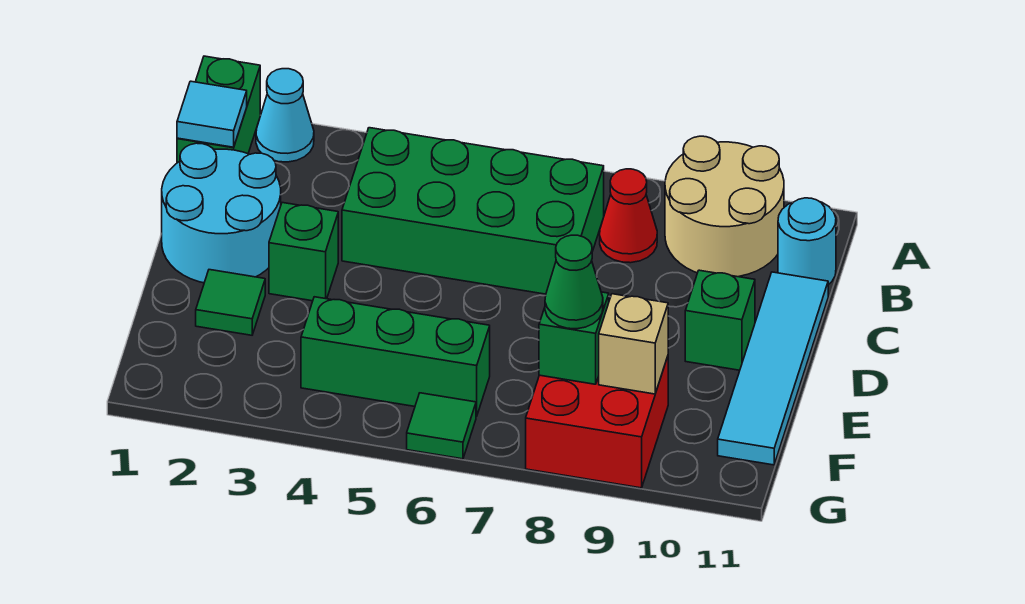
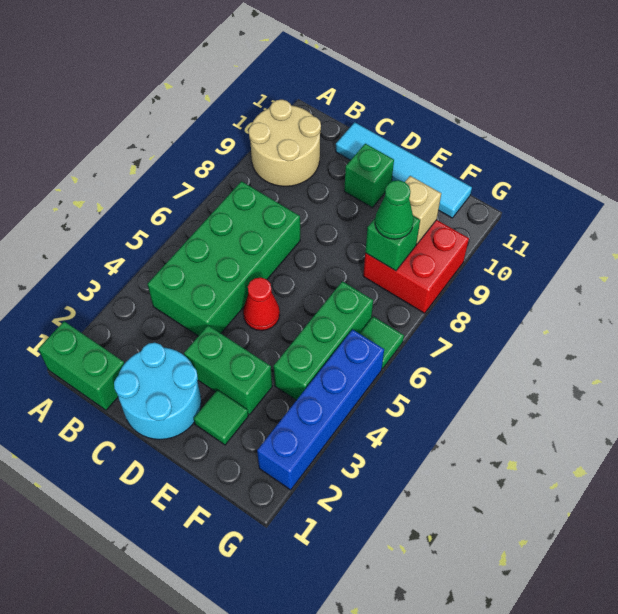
cyan cone A2 level 1 -> none
cyan tile B1 level 2 -> none
red cone B8 level 1 -> red cone D5 level 1
cyan round brick B11 level 1 -> none
green brick D3 level 1 -> green brick D3:E3 level 1
none -> blue brick G2:G5 level 1

